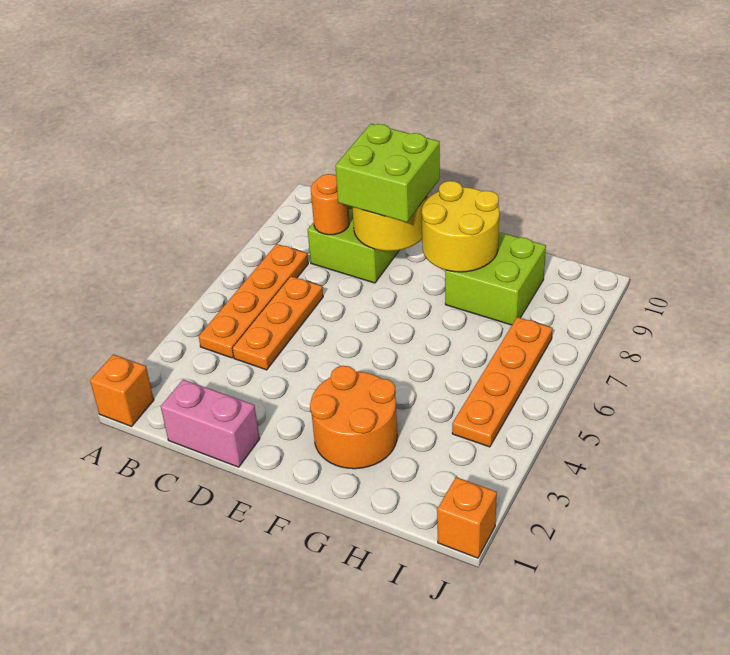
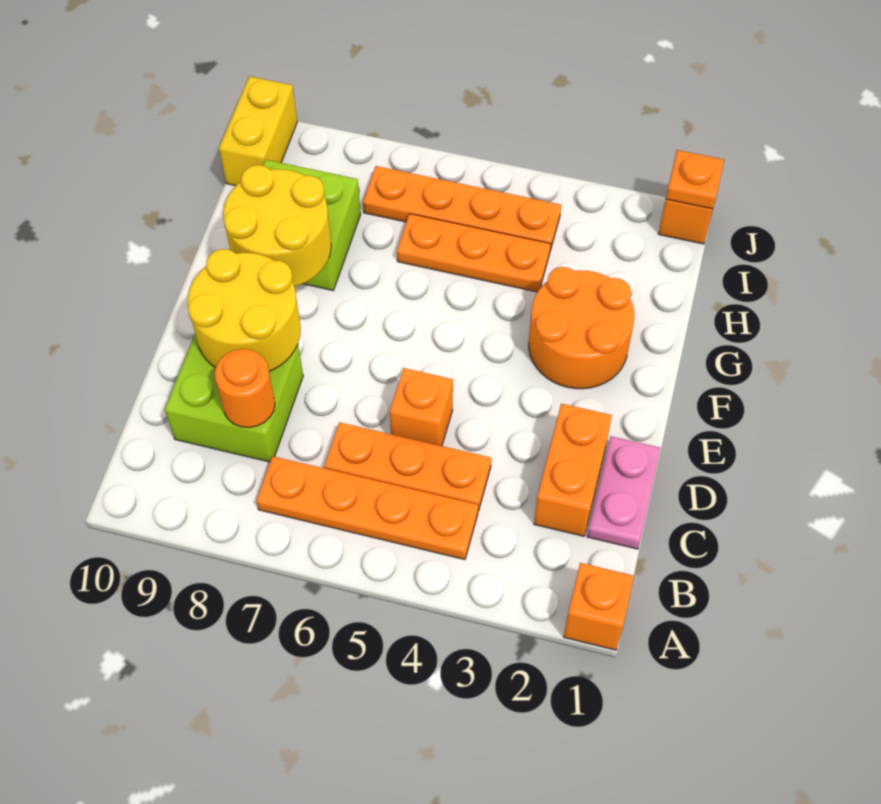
pink brick C1:D1 level 1 -> pink plate C1:D1 level 1
none -> orange brick C2:D2 level 1
none -> orange brick D5 level 1
lime brick D8:E9 level 3 -> none
none -> orange plate H4:H6 level 1
none -> yellow brick I10:J10 level 1
none -> orange plate J1 level 2

